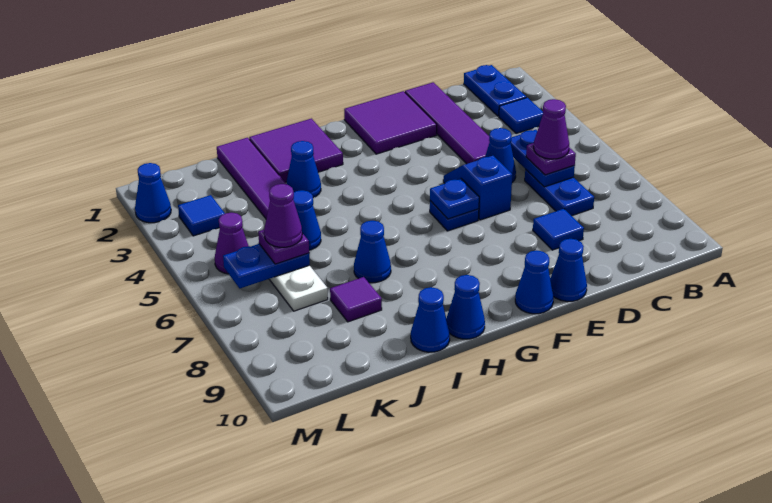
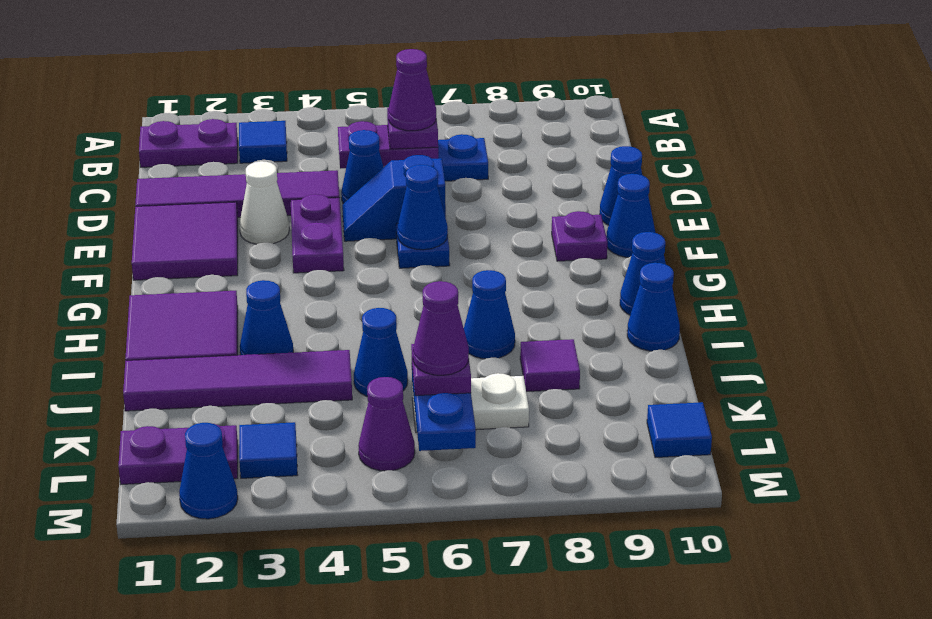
blue plate B1:B2 level 1 -> purple plate B1:B2 level 1
blue plate C5:C6 level 2 -> purple plate C5:C6 level 2
blue tile D8 level 1 -> blue tile L10 level 1
none -> white cone E3 level 1
none -> purple plate E4:F4 level 1
blue plate F6 level 2 -> blue cone F6 level 2
none -> purple plate F9 level 1
none -> purple plate L1:L2 level 1

